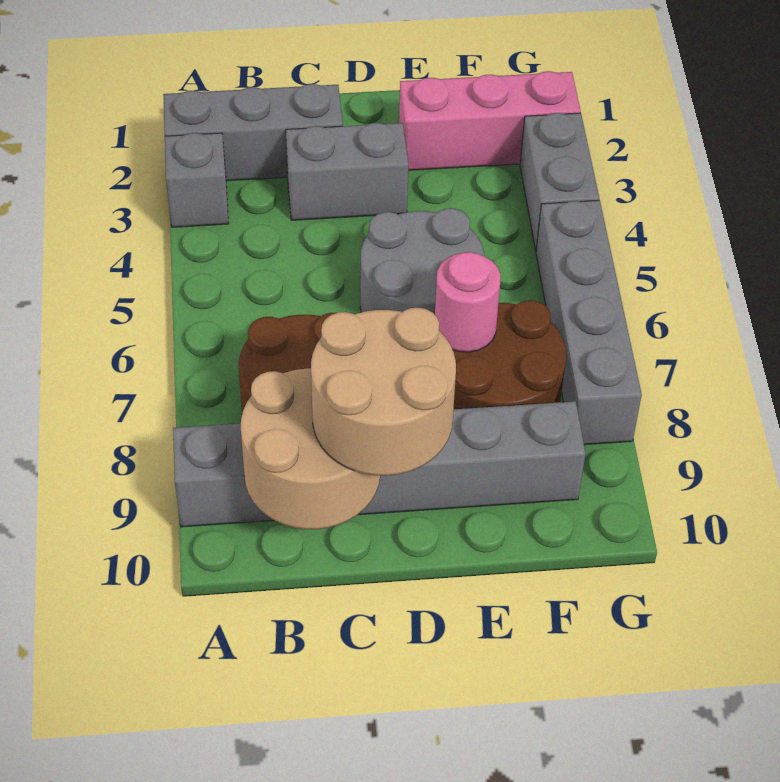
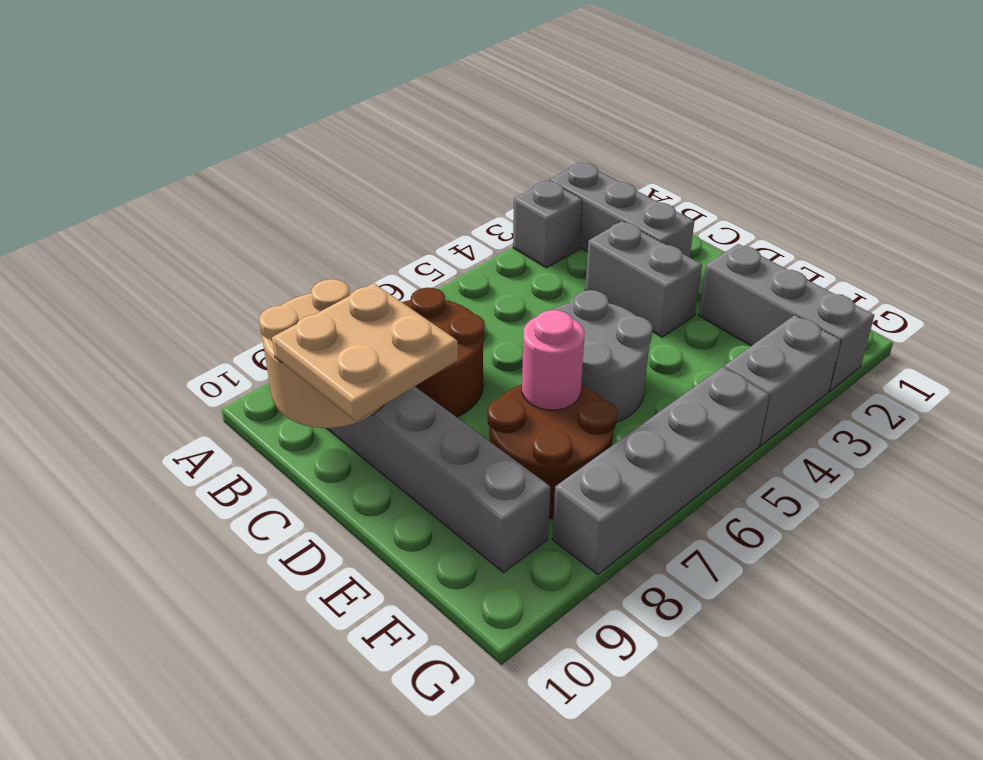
tan round brick C9:D10 level 3 -> tan plate C9:D10 level 3
pink brick E2:G2 level 1 -> grey brick E2:G2 level 1

